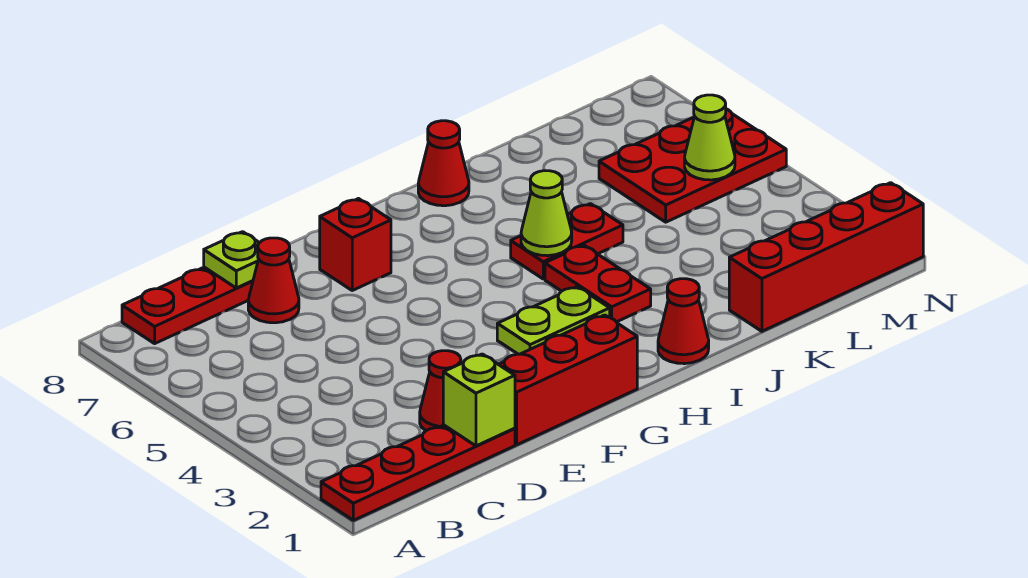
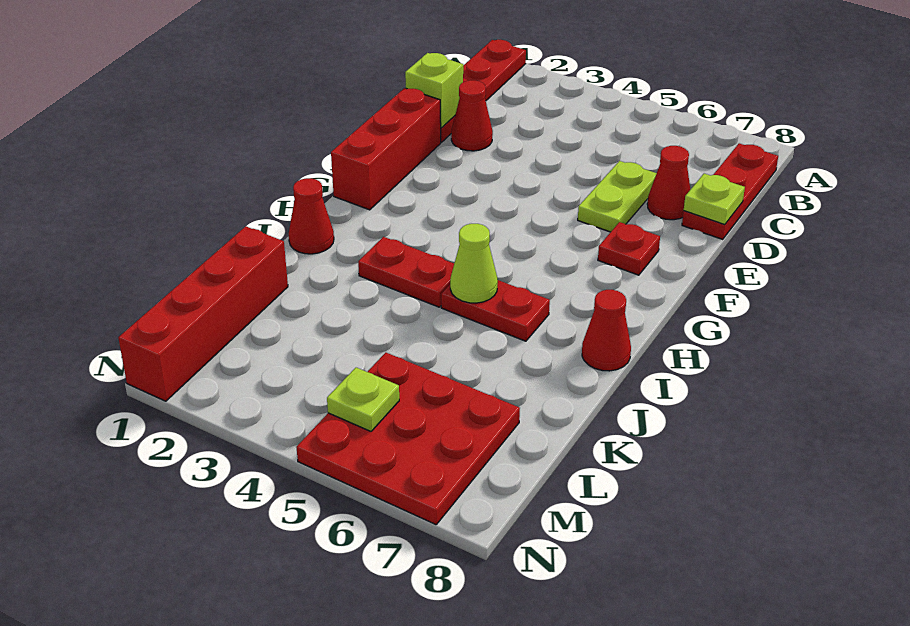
red brick F7 level 1 -> red plate F7 level 1
lime plate G3:H3 level 1 -> lime plate D6:E6 level 1
red plate I5:J5 level 1 -> red plate I5:I6 level 1
red plate L5:N6 level 1 -> red plate L5:N7 level 1
lime cone M5 level 2 -> lime plate M5 level 2

